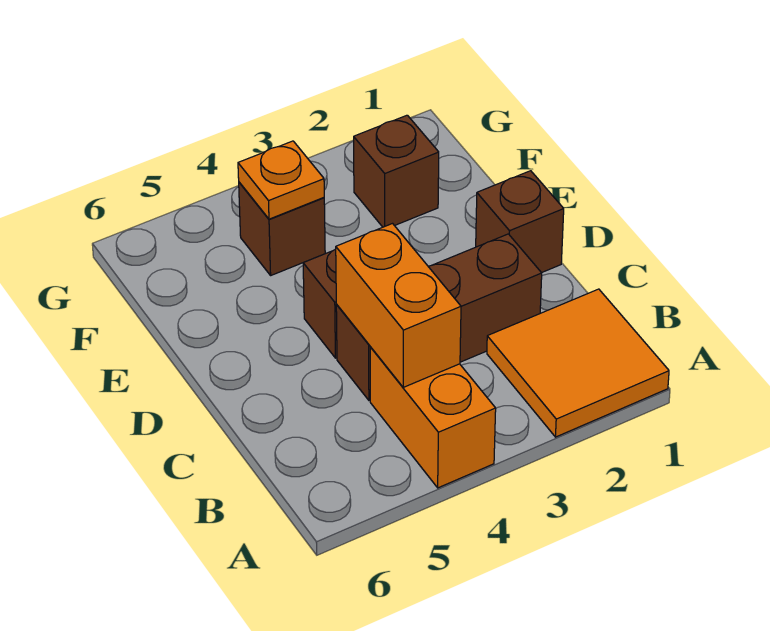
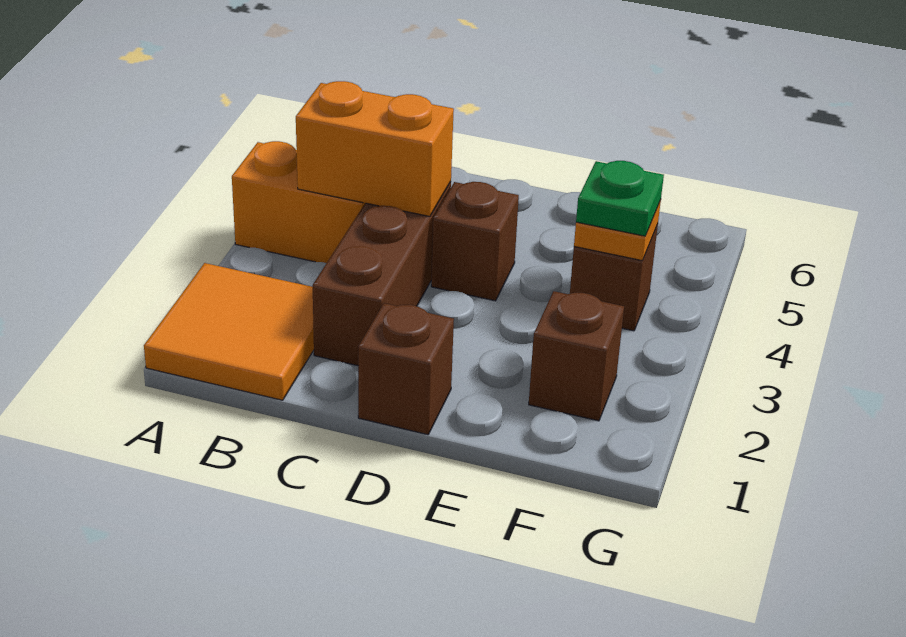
none -> green plate F4 level 3

